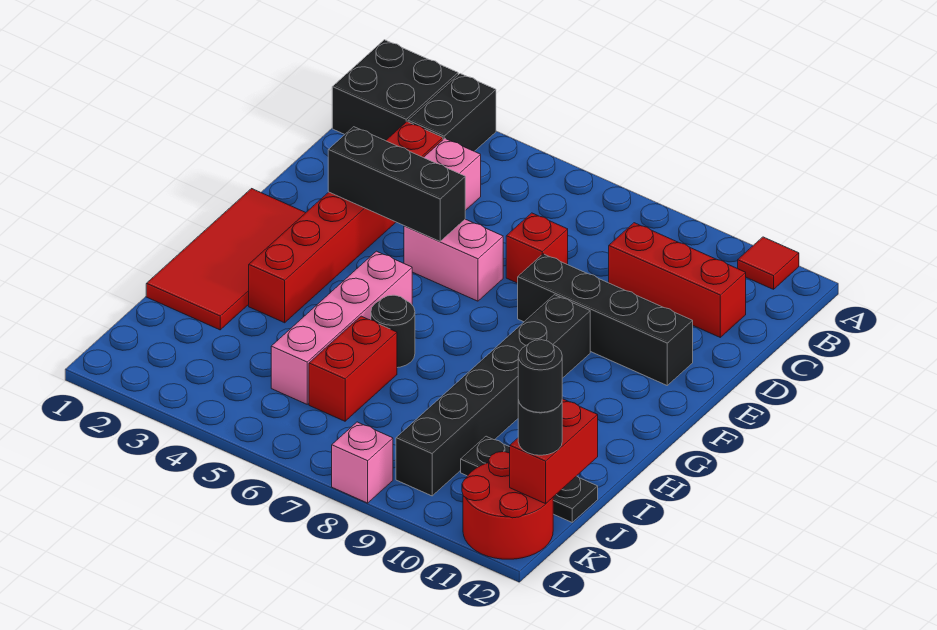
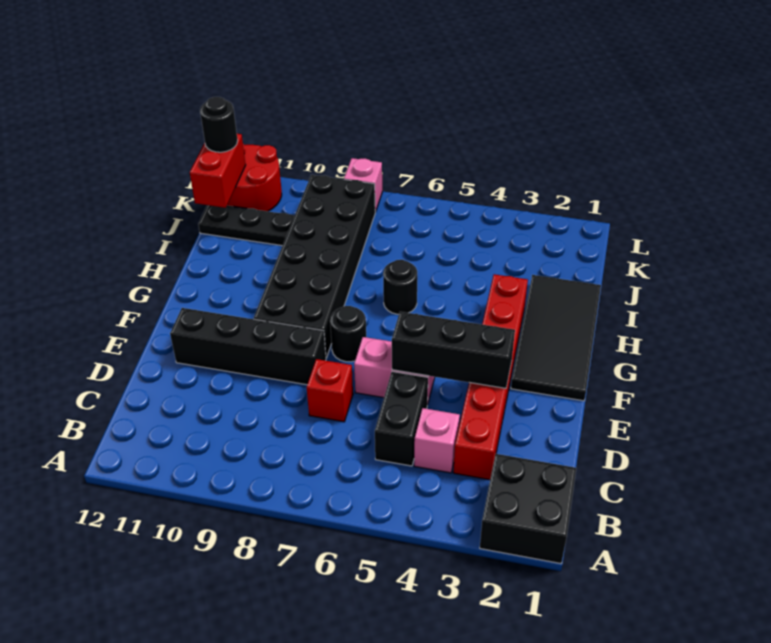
black brick A3:B3 level 1 -> black brick C5:D5 level 1
red tile A11 level 1 -> none
red brick C9:C11 level 1 -> none
red tile F1:I2 level 1 -> black tile F1:I2 level 1
black brick F9:K9 level 1 -> black brick F8:K9 level 1
pink brick G5:J5 level 1 -> none
red brick I6:J6 level 1 -> none
black round brick K12 level 4 -> black round brick F7 level 1

